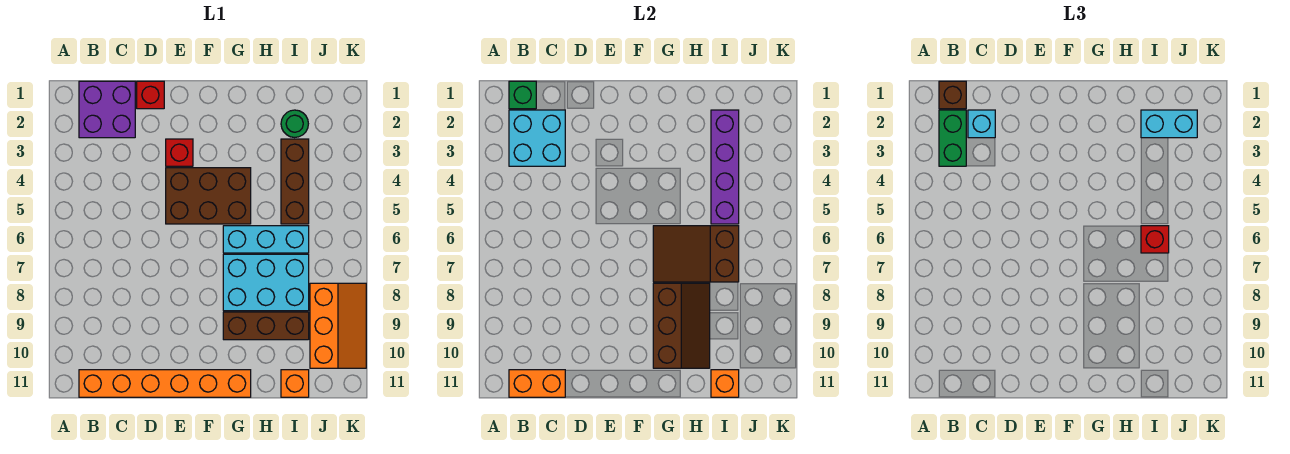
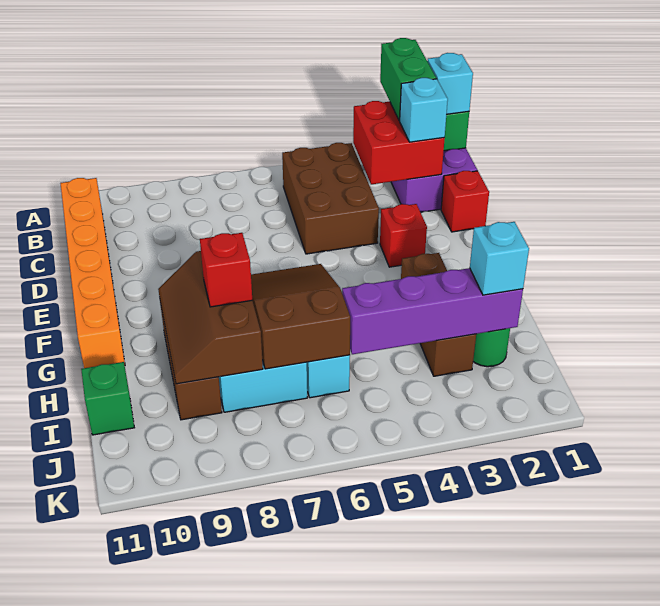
brown brick B1 level 3 -> cyan brick B1 level 3
cyan brick B2:C3 level 2 -> red brick B2:C3 level 2
green brick B2:B3 level 3 -> green brick A2:B2 level 3
orange brick B11:C11 level 2 -> none
brown brick E4:G5 level 1 -> brown brick B4:D5 level 1
brown slope G8:H10 level 2 top G -> brown slope G8:I9 level 2 top 8
cyan brick I2:J2 level 3 -> cyan brick I2 level 3
brown brick I3:I5 level 1 -> brown brick G3:I3 level 1
red brick I6 level 3 -> red brick H8 level 3
orange brick I11 level 1 -> green brick I11 level 1
orange brick I11 level 2 -> none
orange slope J8:K10 level 1 top J -> none

